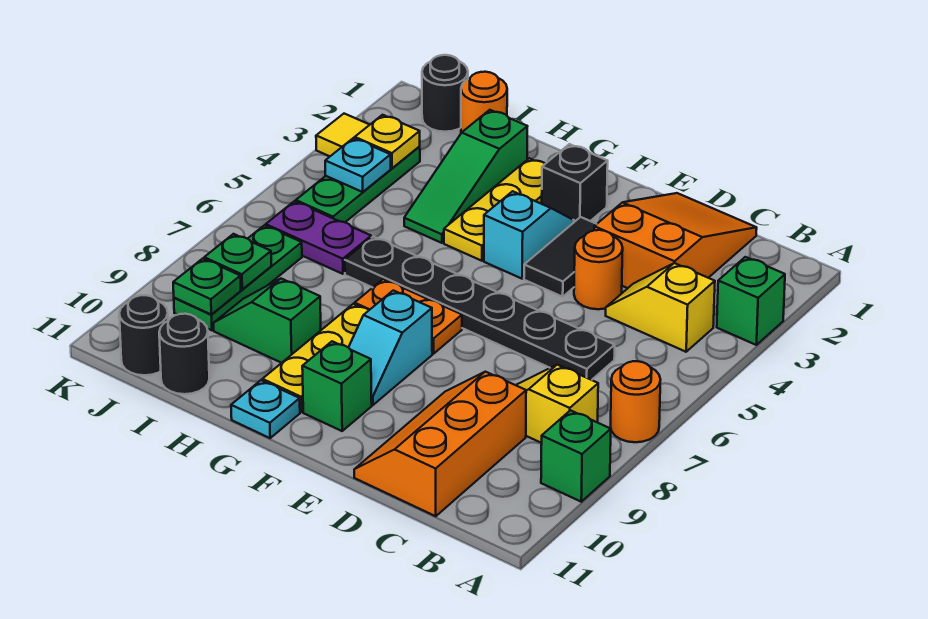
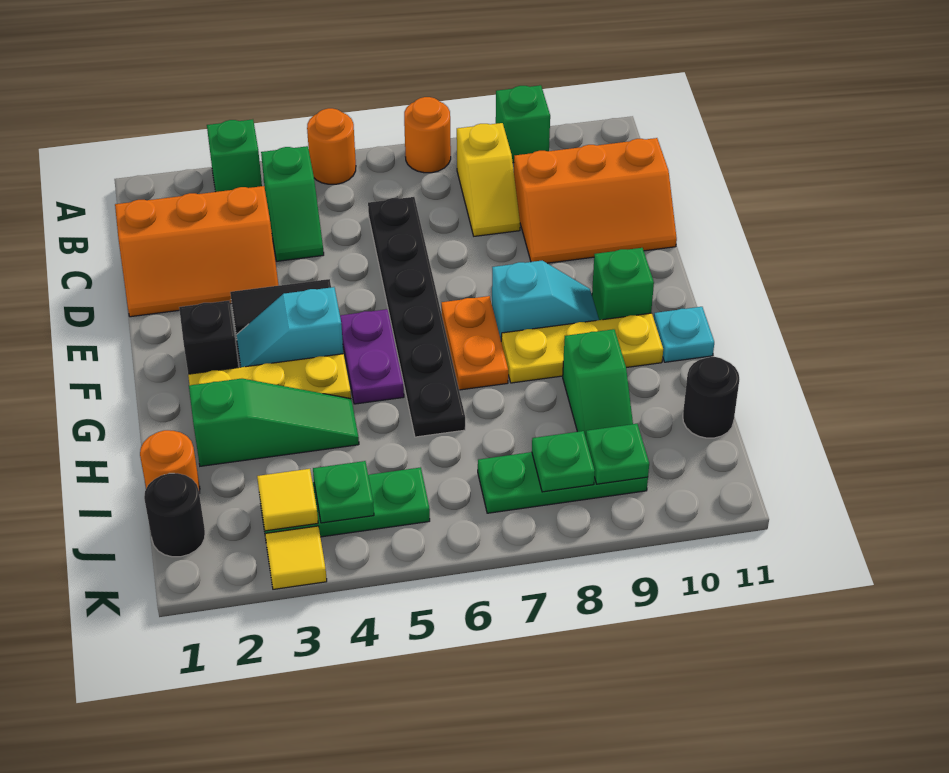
yellow slope B4:C4 level 1 top B -> green slope B4:C4 level 1 top B
orange slope C1:D3 level 1 top 3 -> orange slope C1:D3 level 1 top C
orange round brick D4 level 1 -> orange round brick A5 level 1
purple plate I6:J6 level 1 -> purple plate F5:G5 level 1
yellow plate J3 level 2 -> yellow tile J3 level 2
cyan plate J4 level 2 -> green plate J4 level 2
black round brick J11 level 1 -> none

